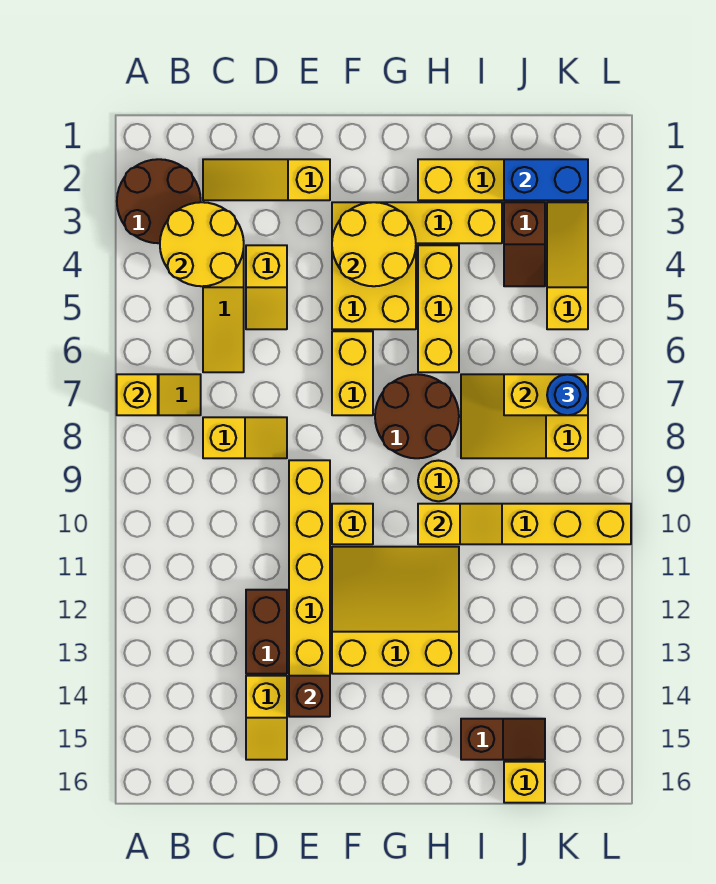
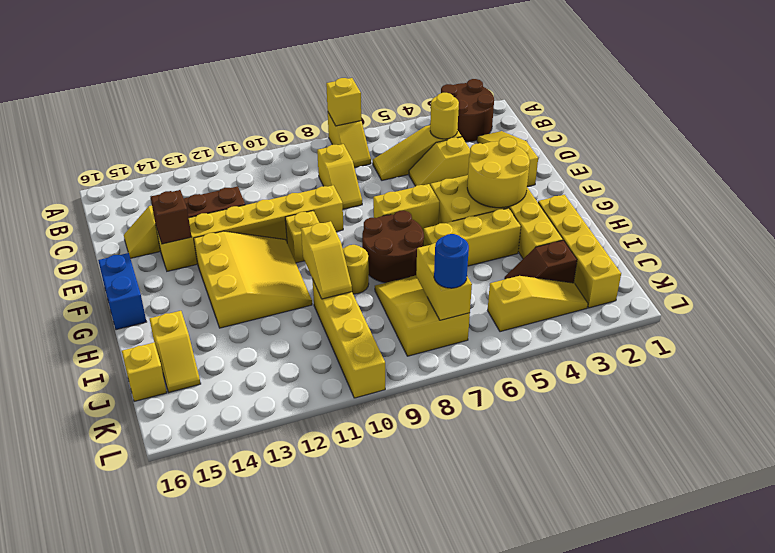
yellow round brick B3:C4 level 2 -> yellow round brick C4 level 2
brown slope I15:J15 level 1 top I -> yellow slope I15:J15 level 1 top I
blue brick J2:K2 level 2 -> blue brick F16:G16 level 1

